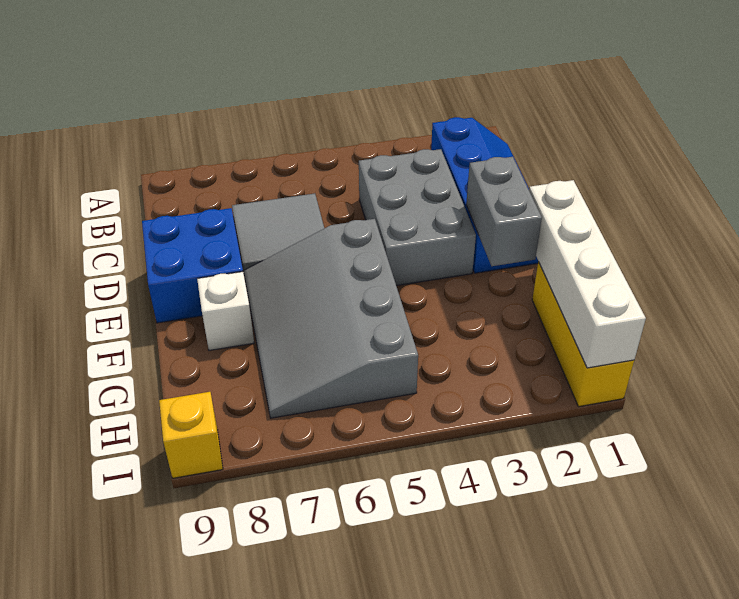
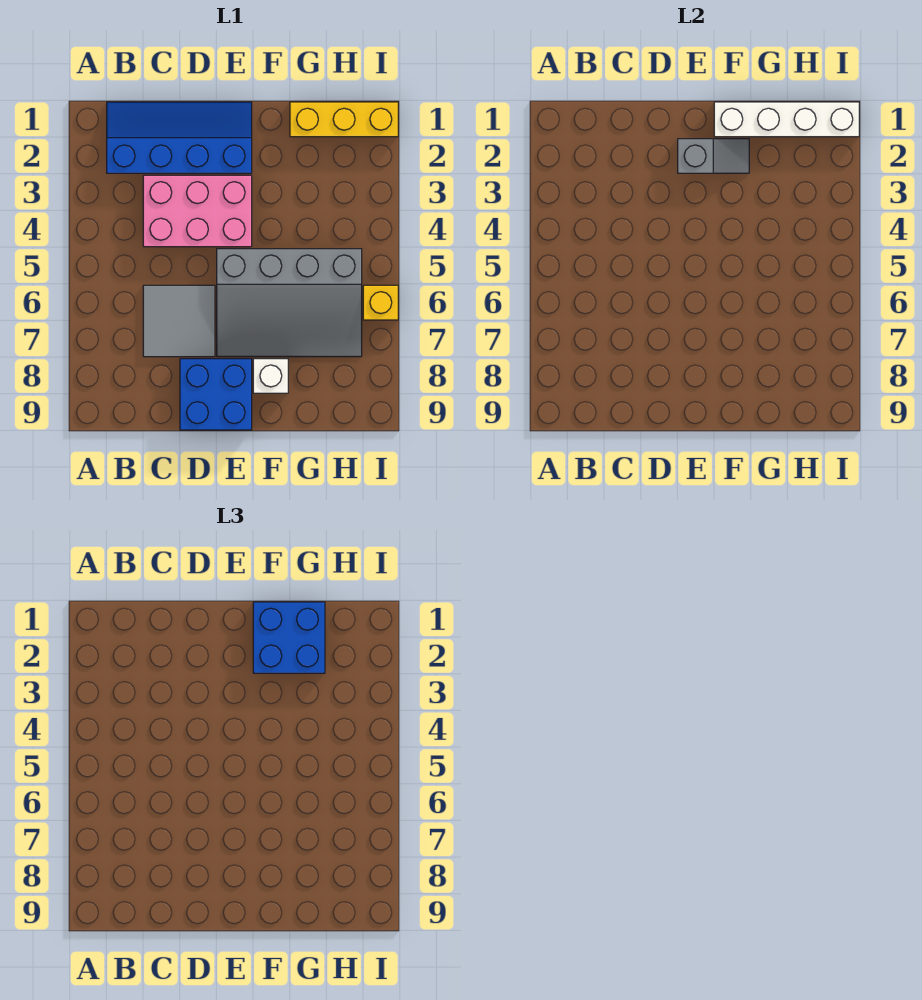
grey brick C3:E4 level 1 -> pink brick C3:E4 level 1
grey brick E2:F2 level 2 -> grey slope E2:F2 level 2 top E
none -> blue brick F1:G2 level 3
yellow brick I9 level 1 -> yellow brick I6 level 1

